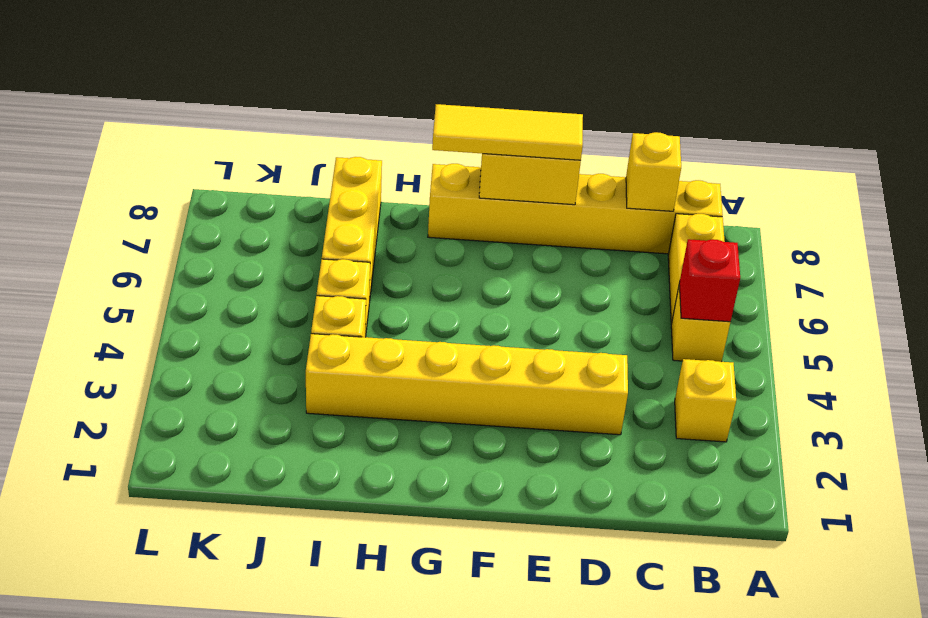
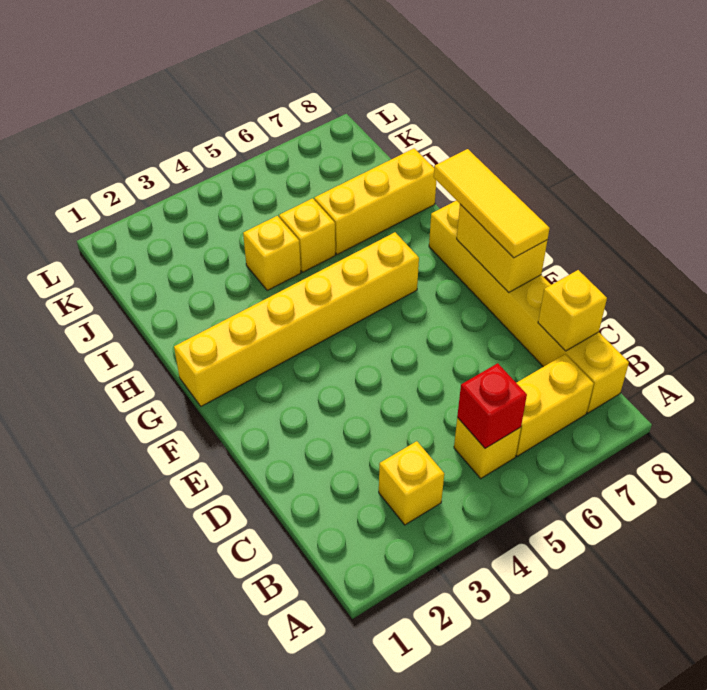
yellow brick D3:I3 level 1 -> yellow brick G1:G6 level 1

